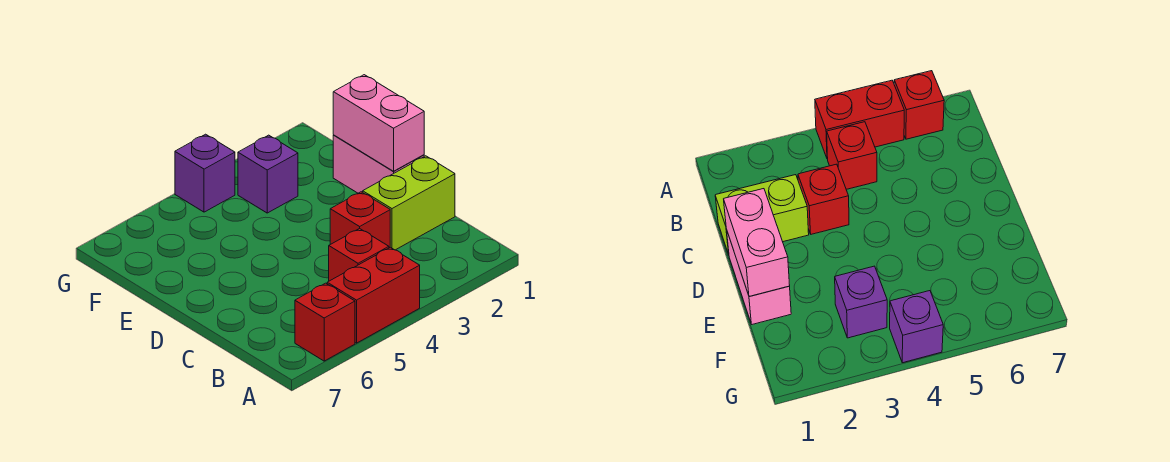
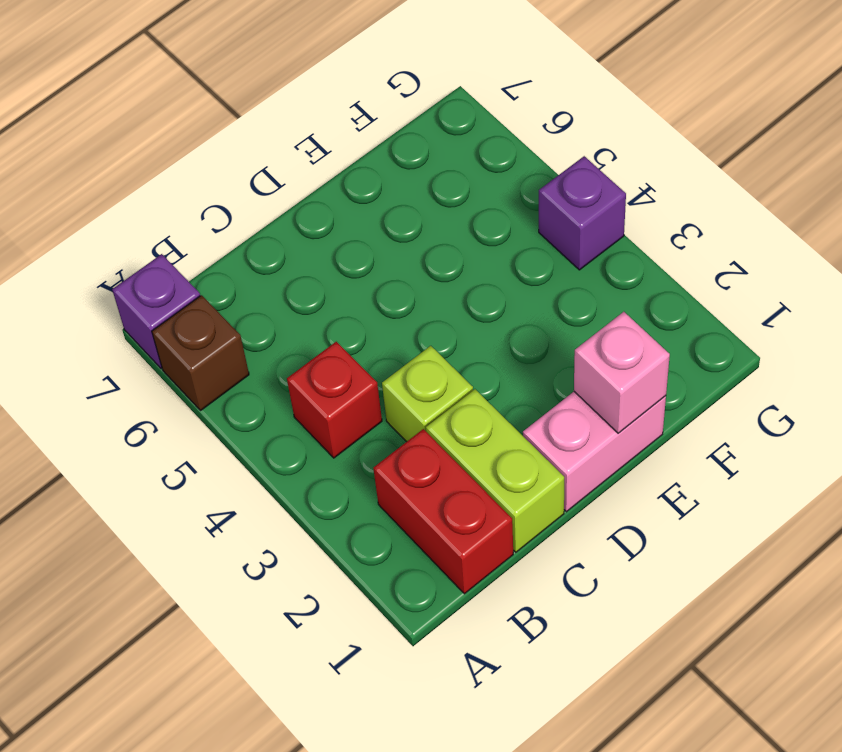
red brick A4:A5 level 1 -> red brick B1:B2 level 1
red brick A6 level 1 -> brown brick A6 level 1
red brick C3 level 1 -> lime brick C3 level 1
pink brick D1:E1 level 2 -> pink brick E1 level 2
purple brick F3 level 1 -> purple brick A7 level 1

